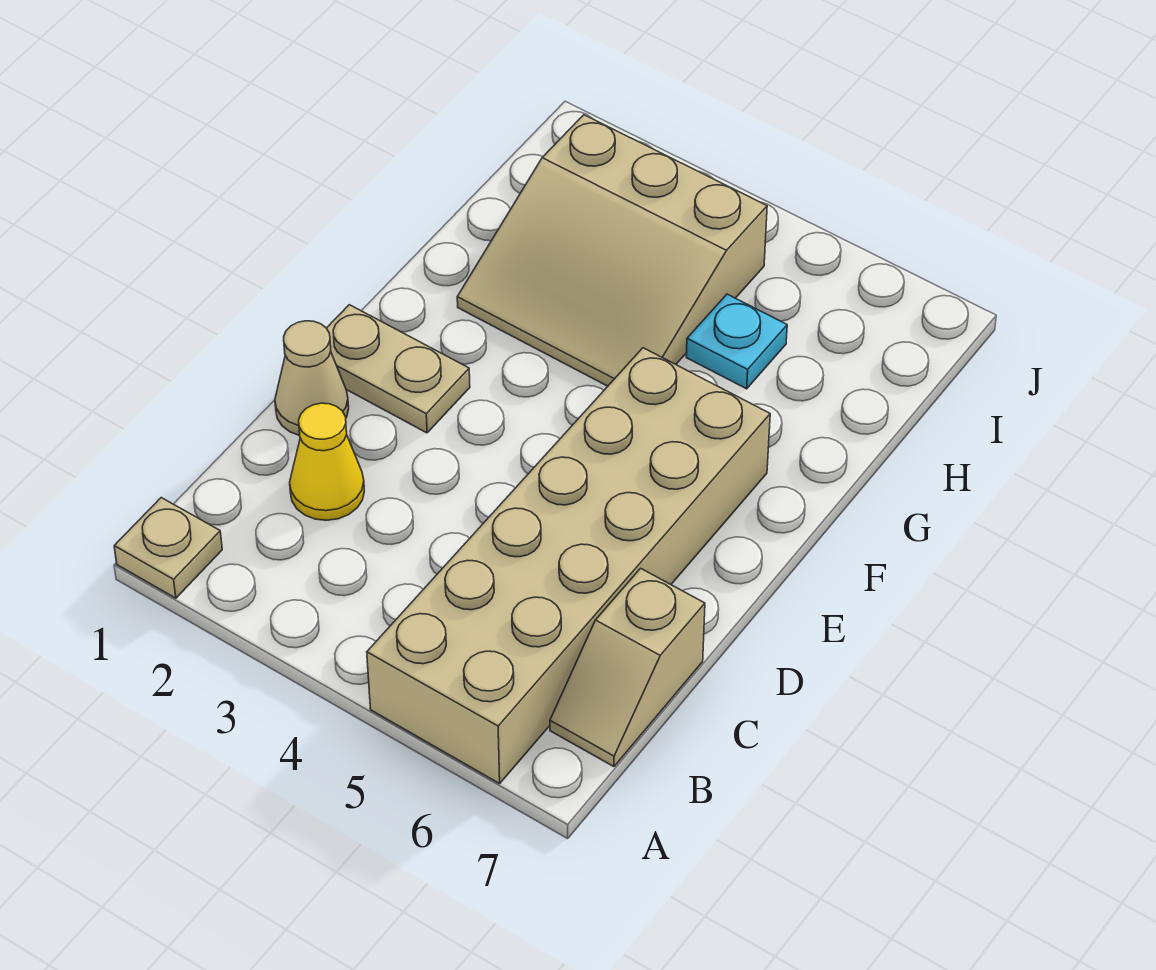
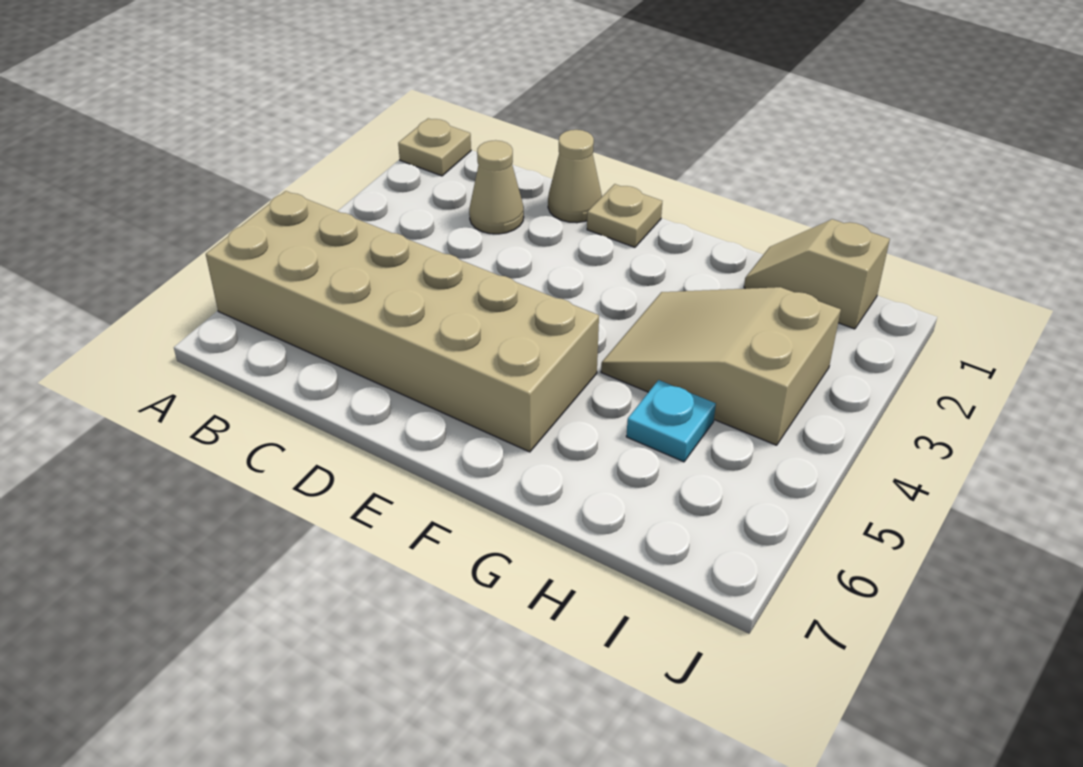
tan slope B7:C7 level 1 top C -> tan slope H1:I1 level 1 top I
yellow cone C2 level 1 -> tan cone C2 level 1
tan plate E1:E2 level 1 -> tan plate E1 level 1
tan slope G2:I4 level 1 top I -> tan slope G3:I4 level 1 top I

